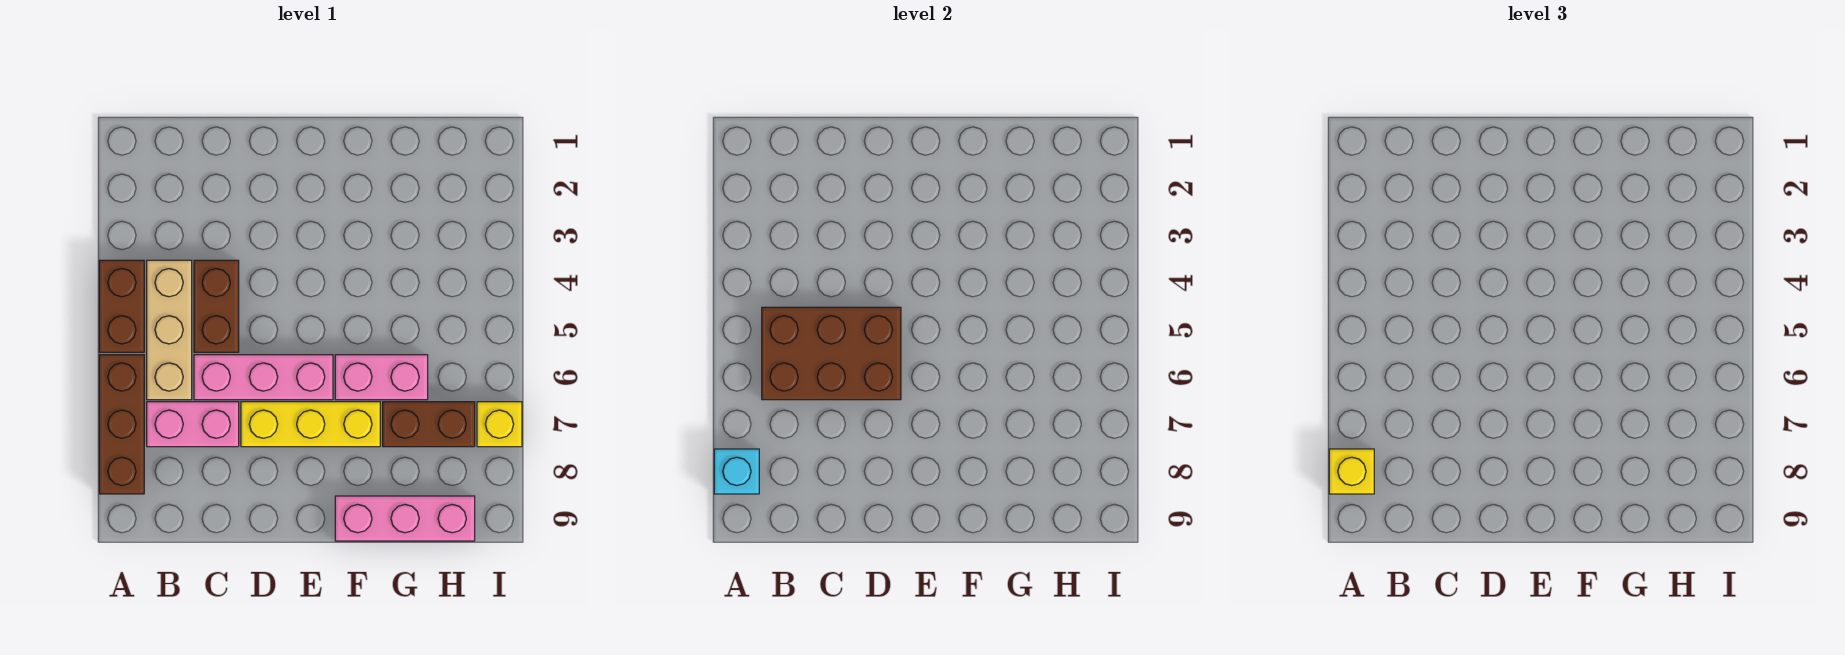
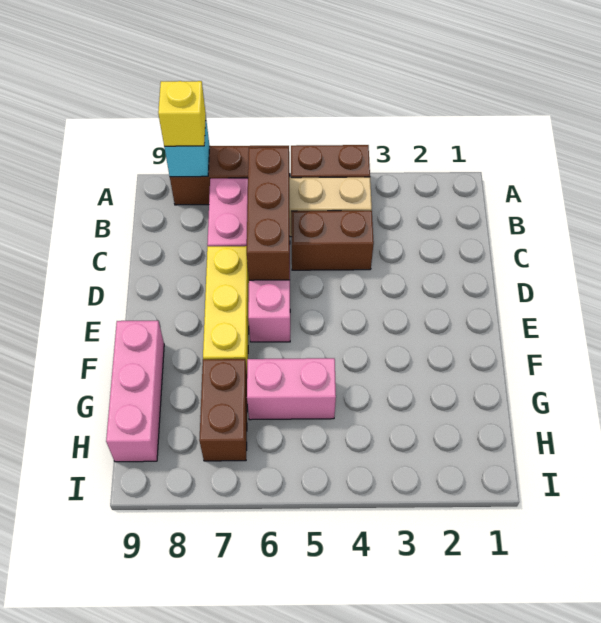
brown brick B5:D6 level 2 -> brown brick B6:D6 level 2
pink brick F6:G6 level 1 -> pink brick G5:G6 level 1
yellow brick I7 level 1 -> none

